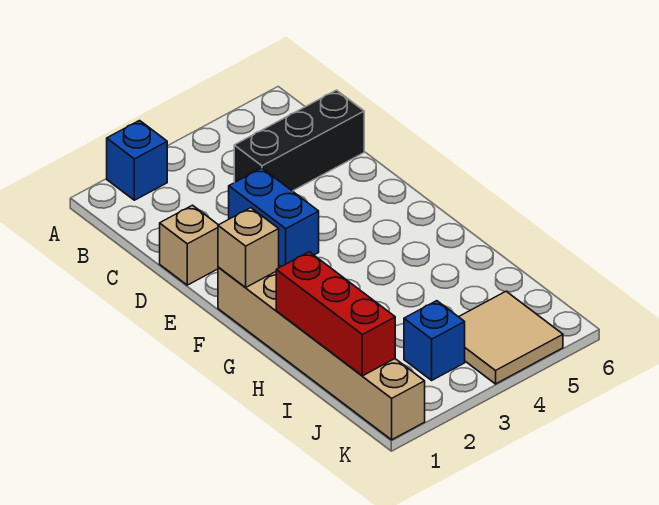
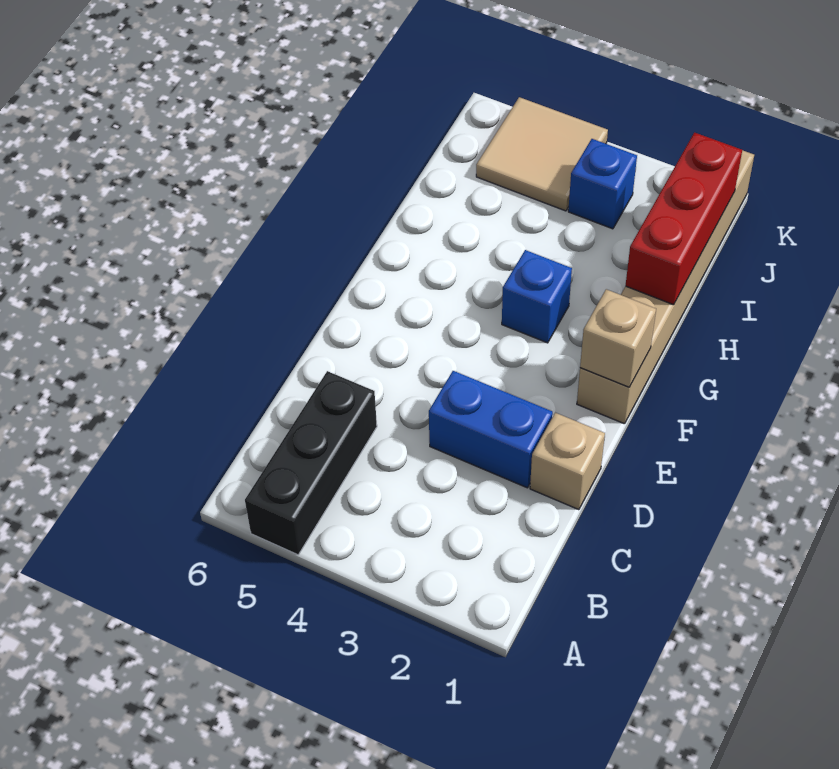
blue brick A2 level 1 -> blue brick G3 level 1
black brick C4:C6 level 1 -> black brick A5:C5 level 1
blue brick D3:E3 level 1 -> blue brick D2:D3 level 1

